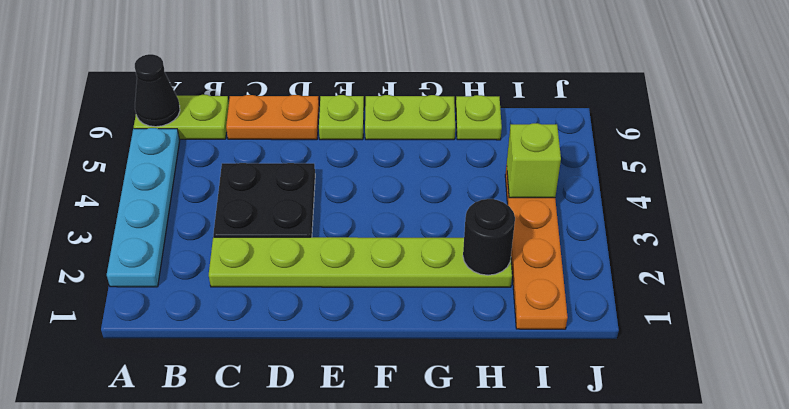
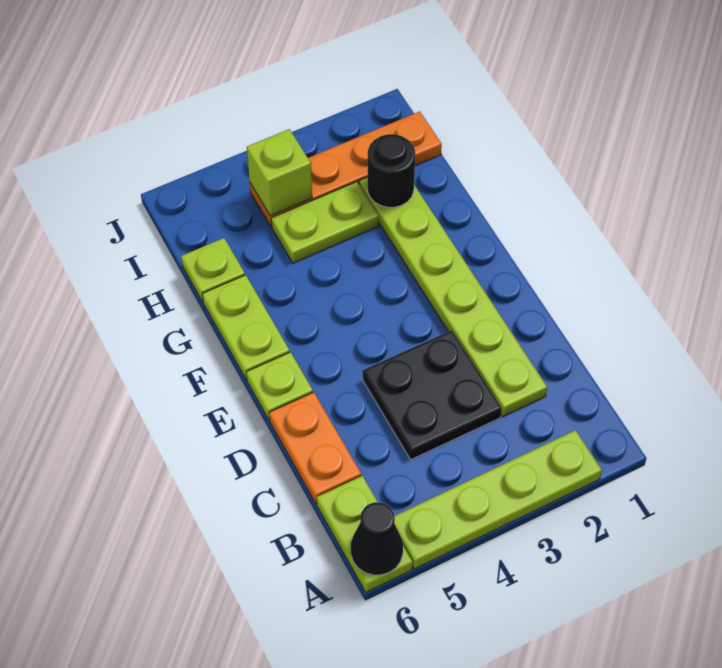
cyan plate A2:A5 level 1 -> lime plate A2:A5 level 1
none -> lime plate H3:H4 level 1

